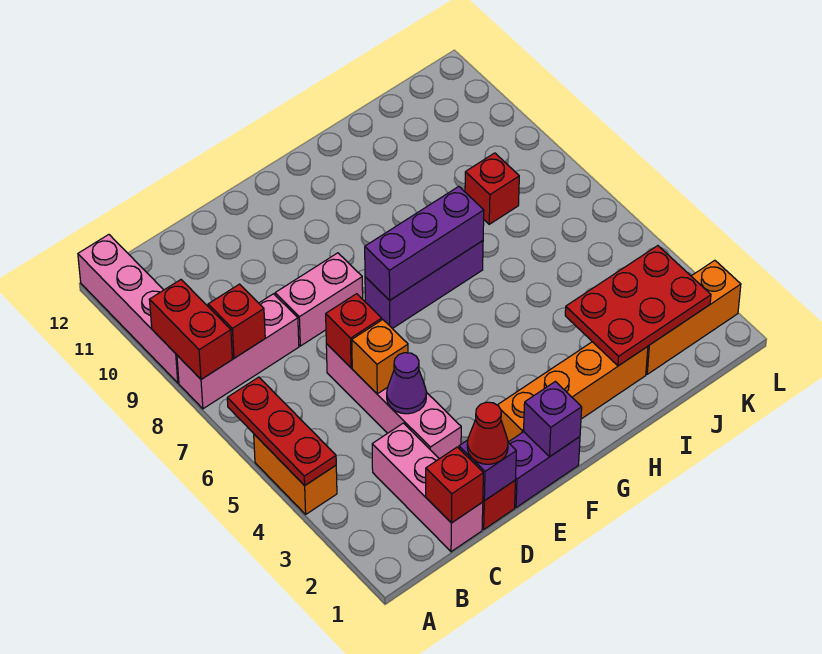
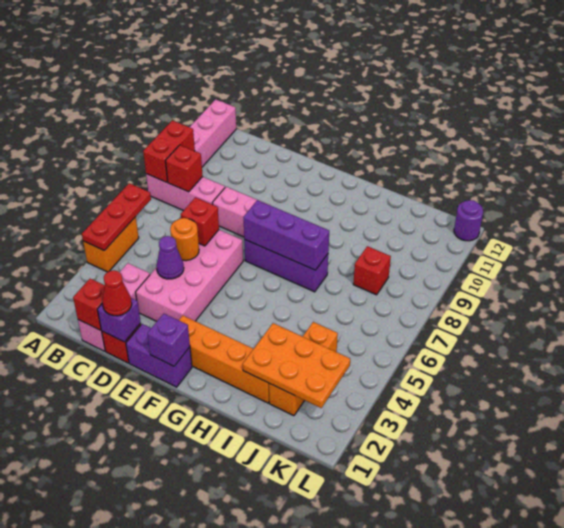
pink brick D3:D6 level 1 -> pink brick D3:E6 level 1
orange brick D5 level 2 -> orange round brick D5 level 2
red plate I2:K3 level 2 -> orange plate I2:K3 level 2
orange brick J2:L2 level 1 -> orange brick J2:J4 level 1
none -> purple round brick L12 level 1

